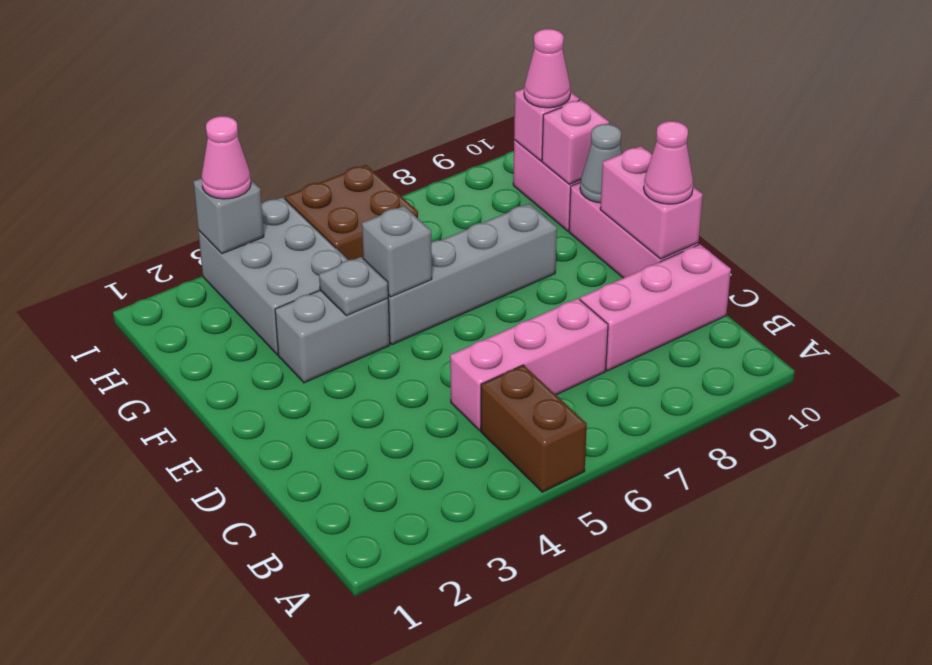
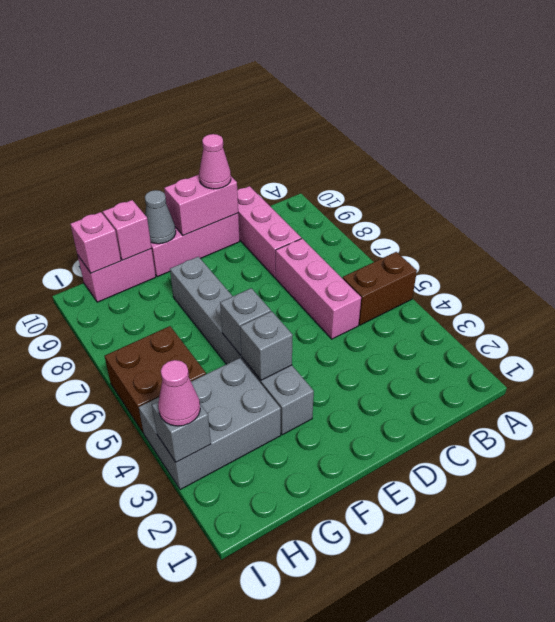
grey plate F4 level 2 -> grey brick F4 level 2
pink cone H10 level 3 -> none

